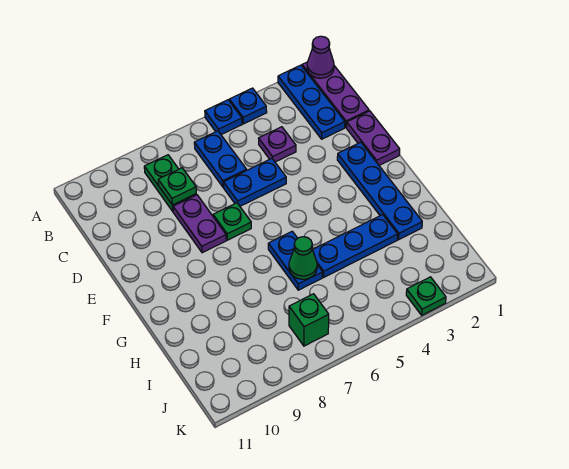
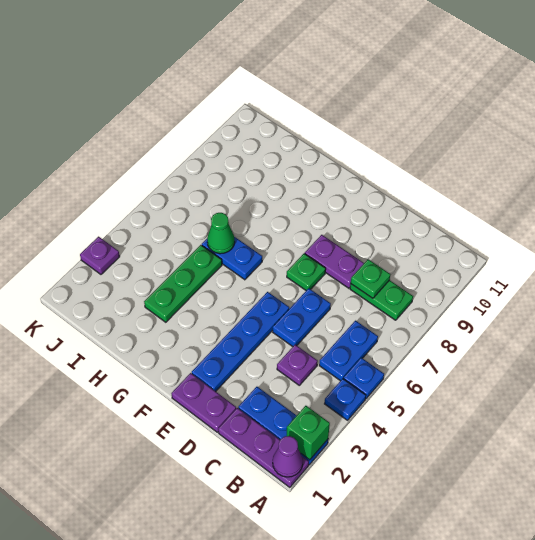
blue plate B6:C6 level 1 -> blue plate B5:B6 level 1
blue plate E2:H2 level 1 -> blue plate E2:E5 level 1
blue plate H3:H5 level 1 -> green plate H3:H5 level 1
green brick J7 level 1 -> green brick A2 level 2
green plate K3 level 1 -> purple plate K3 level 1

